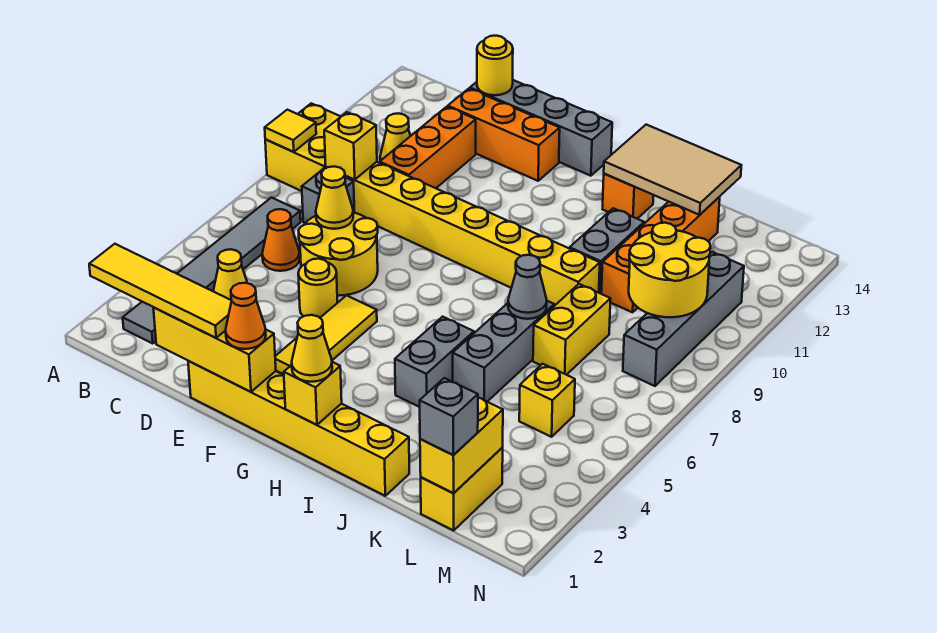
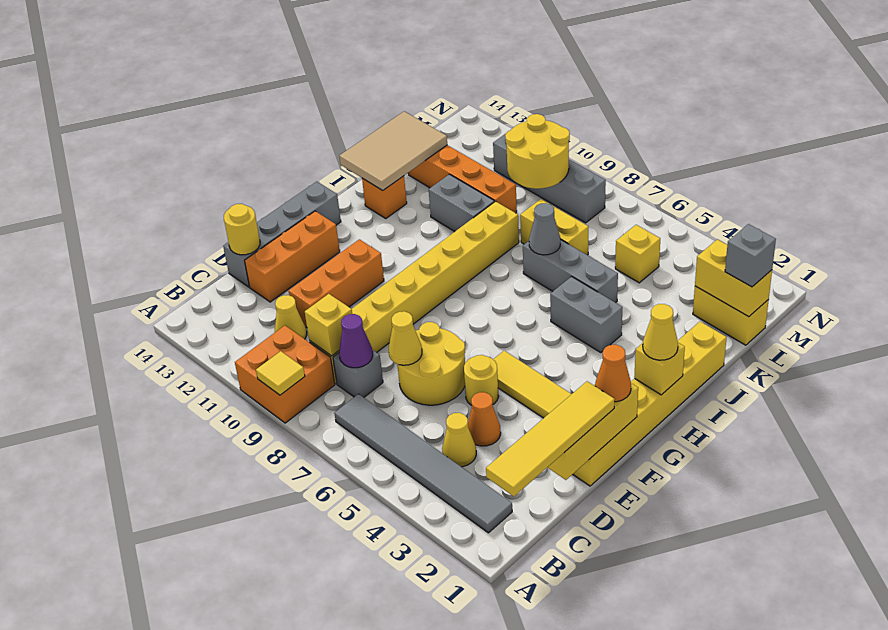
yellow brick A9:B10 level 1 -> orange brick A9:B10 level 1
orange cone C6 level 1 -> orange cone D4 level 1
none -> purple cone C8 level 2
orange brick D10:D12 level 1 -> orange brick D11:F11 level 1

